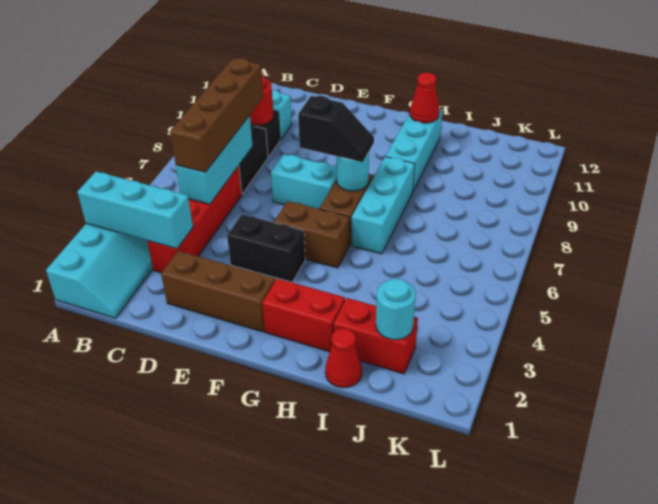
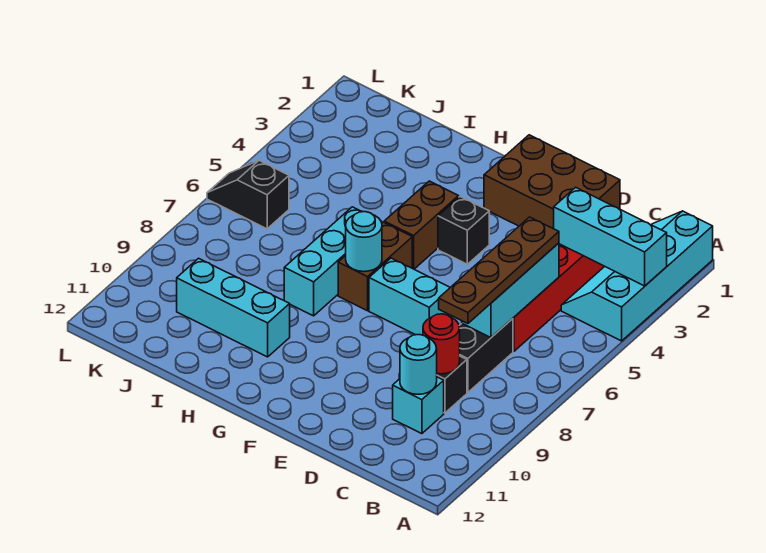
brown brick C5:C8 level 3 -> brown plate C5:C8 level 3
brown brick D2:F2 level 1 -> brown brick D1:F2 level 1
black brick E4:F4 level 1 -> black brick F4 level 1
brown brick F5:G5 level 1 -> brown brick G4:G5 level 1
black slope F7:G7 level 3 top F -> black slope K6:L6 level 1 top K
red brick G2:H2 level 1 -> none
cyan brick H9:H11 level 1 -> cyan brick H10:J10 level 1
red cone H11 level 2 -> none
red cone I1 level 1 -> none
red brick I2:J2 level 1 -> none
cyan round brick J2 level 2 -> cyan round brick C10 level 2

